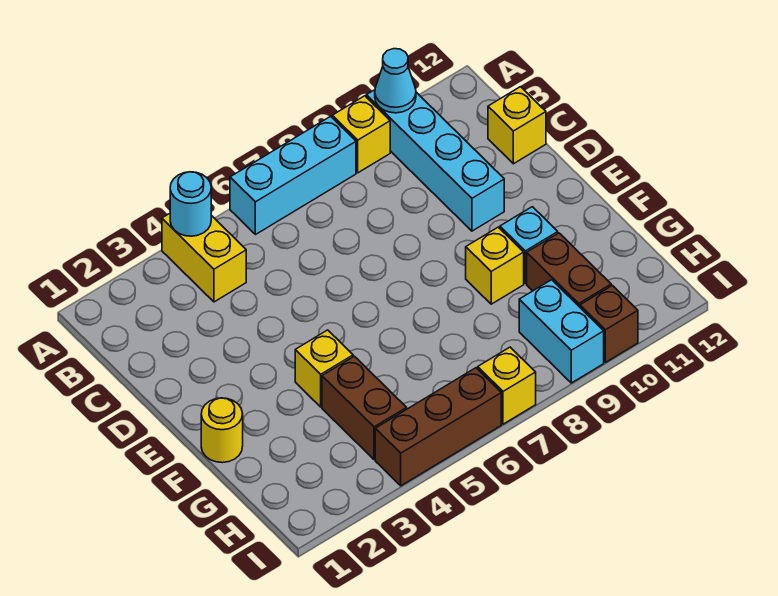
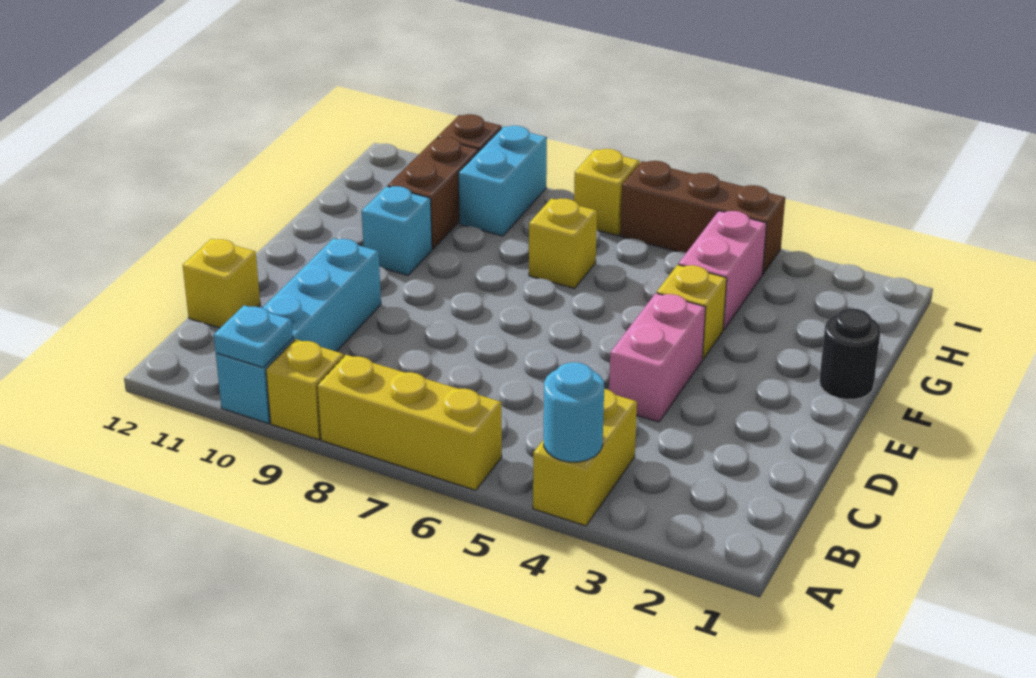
cyan brick A6:A8 level 1 -> yellow brick A6:A8 level 1
cyan cone A10 level 2 -> cyan plate A10 level 2
none -> pink brick D4:E4 level 1
yellow round brick F1 level 1 -> black round brick F1 level 1
yellow brick F9 level 1 -> yellow brick G7 level 1
brown brick G4:H4 level 1 -> pink brick G4:H4 level 1

